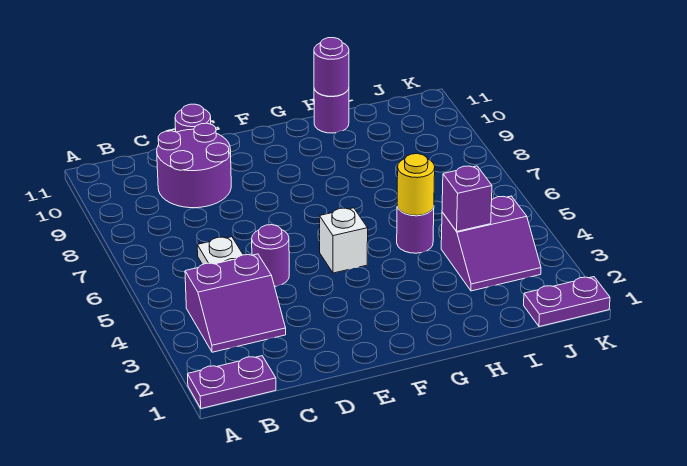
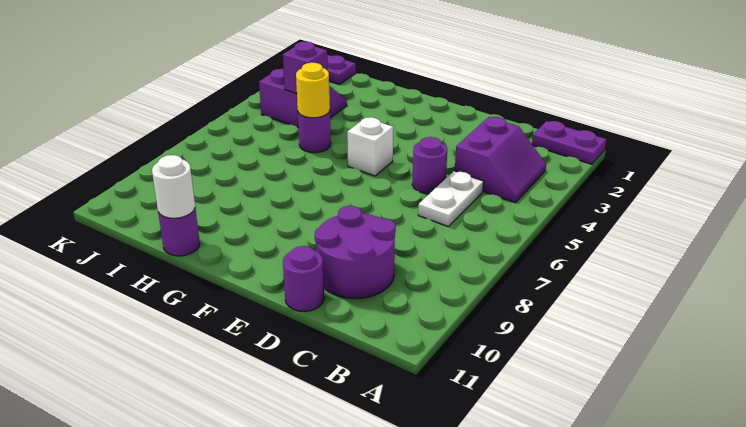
purple slope B3:C4 level 1 top 4 -> purple slope B3:C4 level 1 top C
purple round brick H11 level 2 -> white round brick H11 level 2

